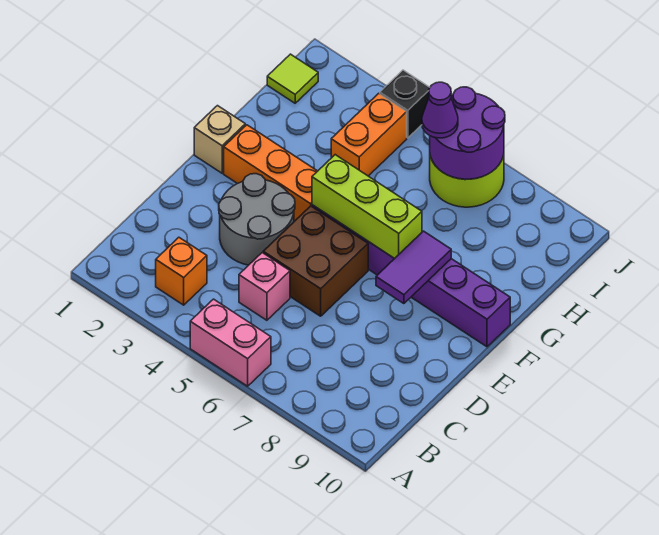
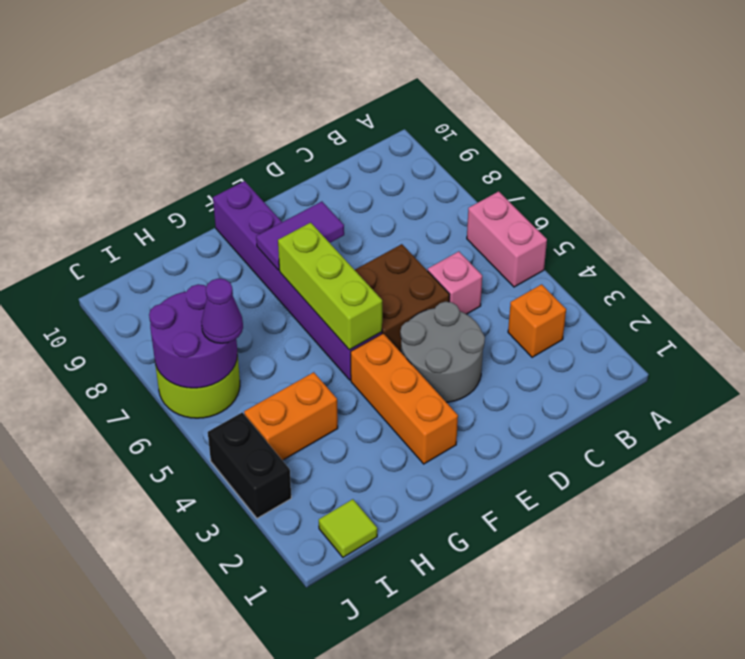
tan brick F1 level 1 -> none
black brick J4 level 1 -> black brick J3:J4 level 1

